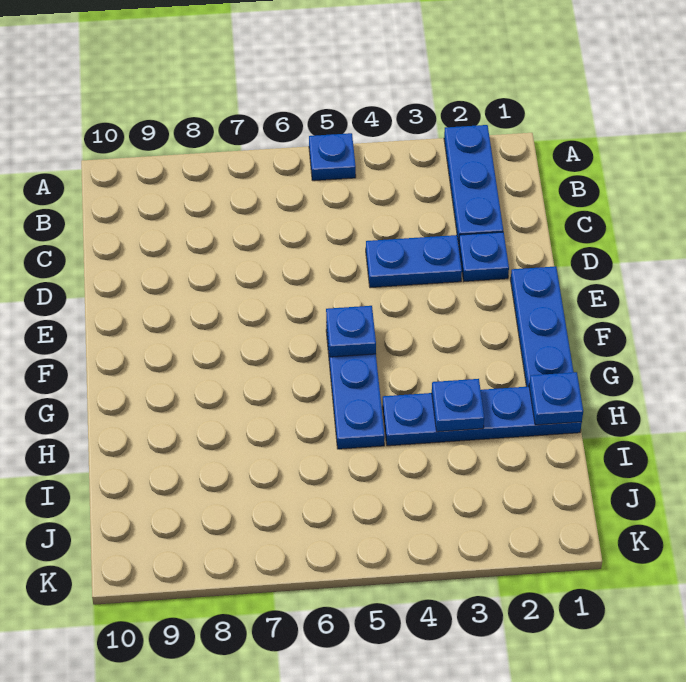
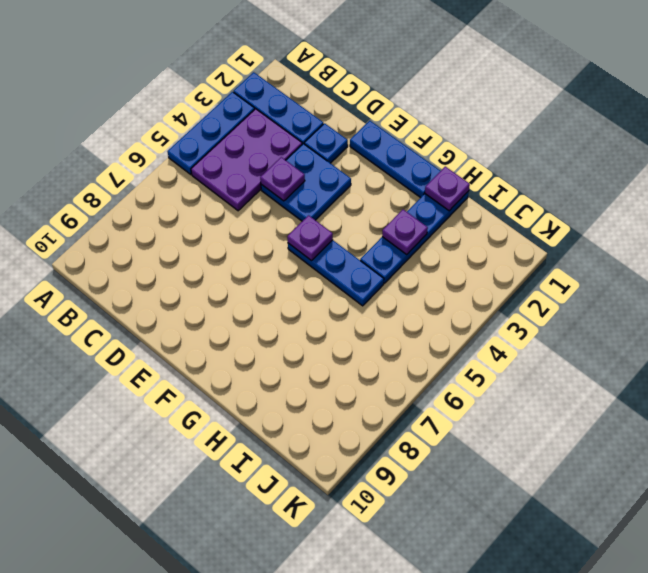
blue plate A5 level 1 -> blue plate A3:A5 level 1
none -> purple plate B3:C5 level 1
blue plate D3:D4 level 1 -> blue plate D3:E4 level 1
none -> purple plate D4 level 2
blue plate F5 level 2 -> purple plate F5 level 2
blue plate H1 level 2 -> purple plate H1 level 2
blue plate H3 level 2 -> purple plate H3 level 2

